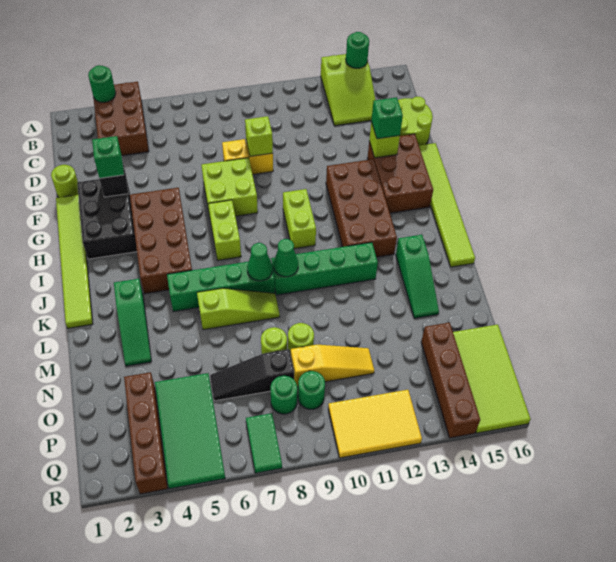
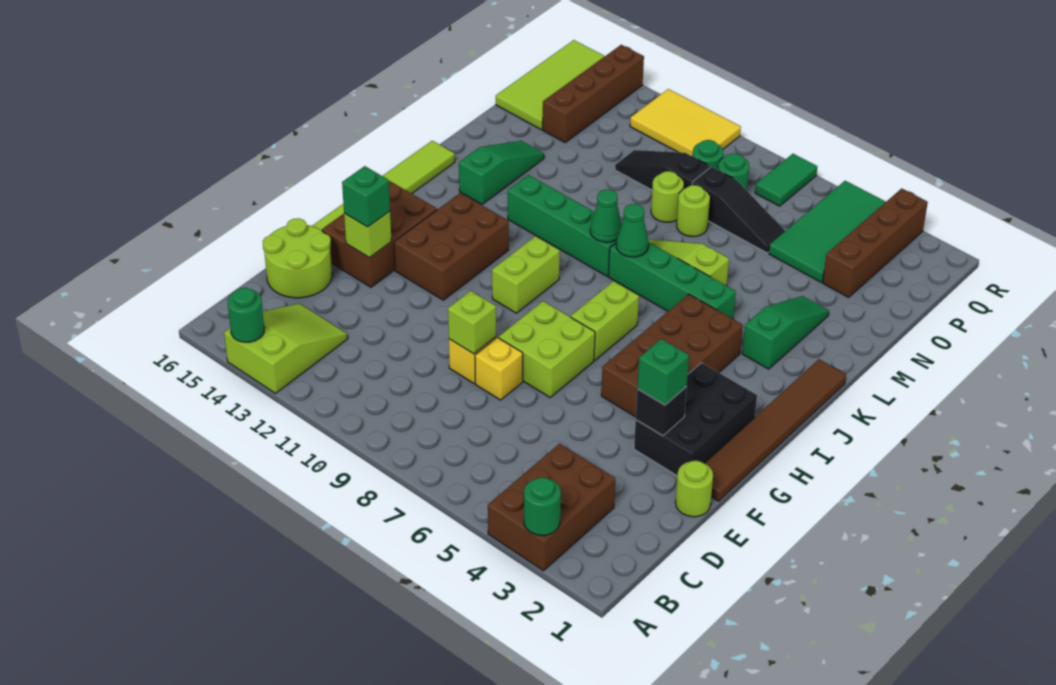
lime tile F1:K1 level 1 -> brown tile F1:K1 level 1
brown brick G12:J13 level 1 -> brown brick G12:I13 level 1
yellow slope O9:O11 level 1 top 9 -> black slope O9:O11 level 1 top 9

